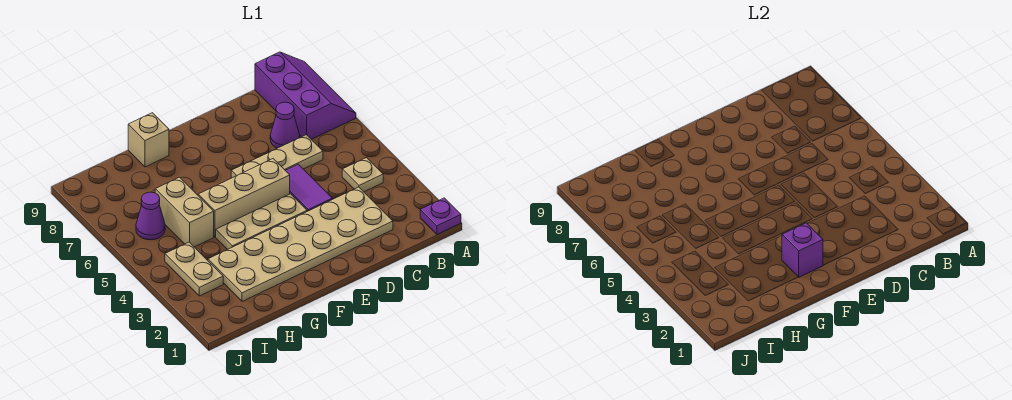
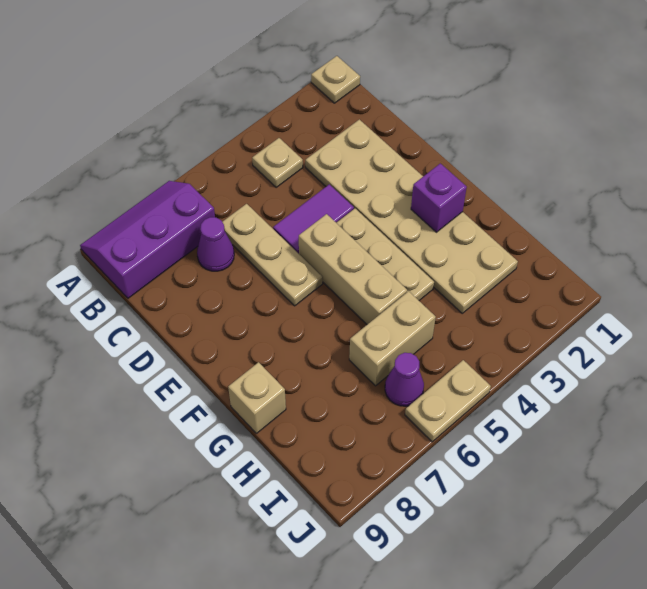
purple plate A1 level 1 -> tan plate A1 level 1
tan plate I3:I4 level 1 -> tan plate J5:J6 level 1

